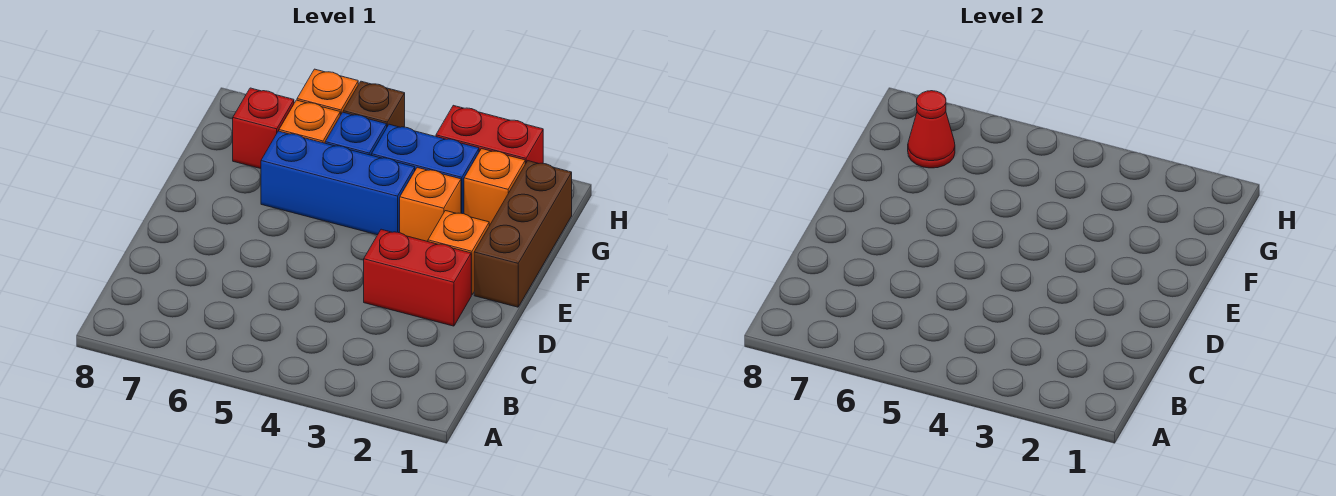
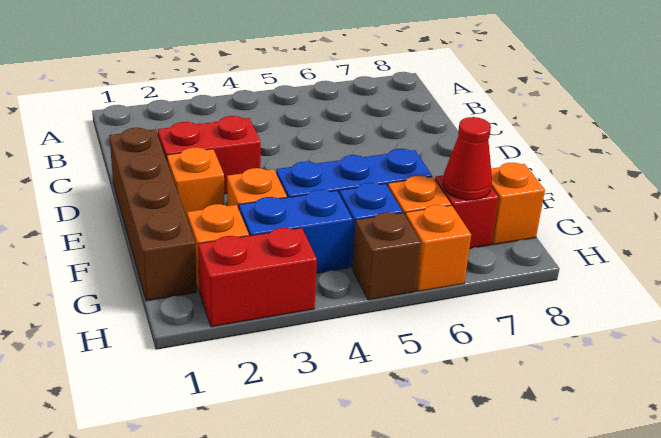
brown brick E1:G1 level 1 -> brown brick D1:G1 level 1
none -> orange brick G8 level 1

